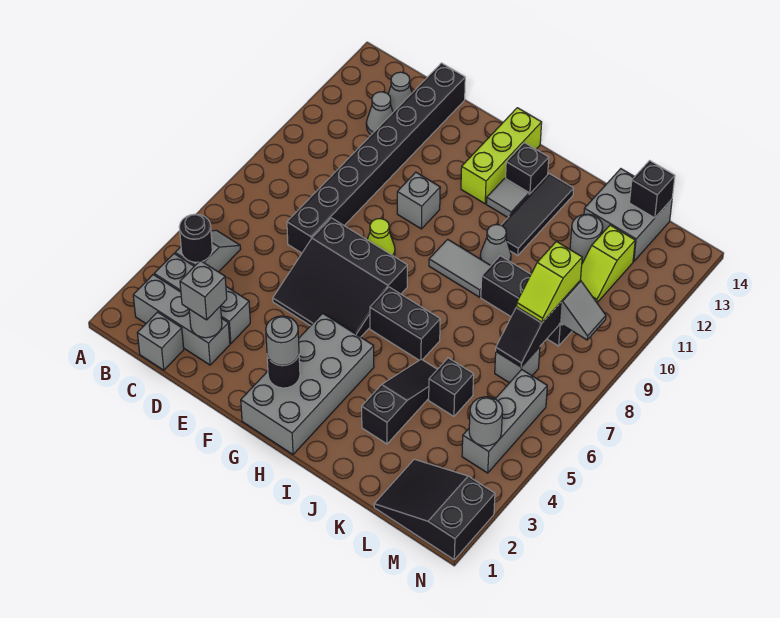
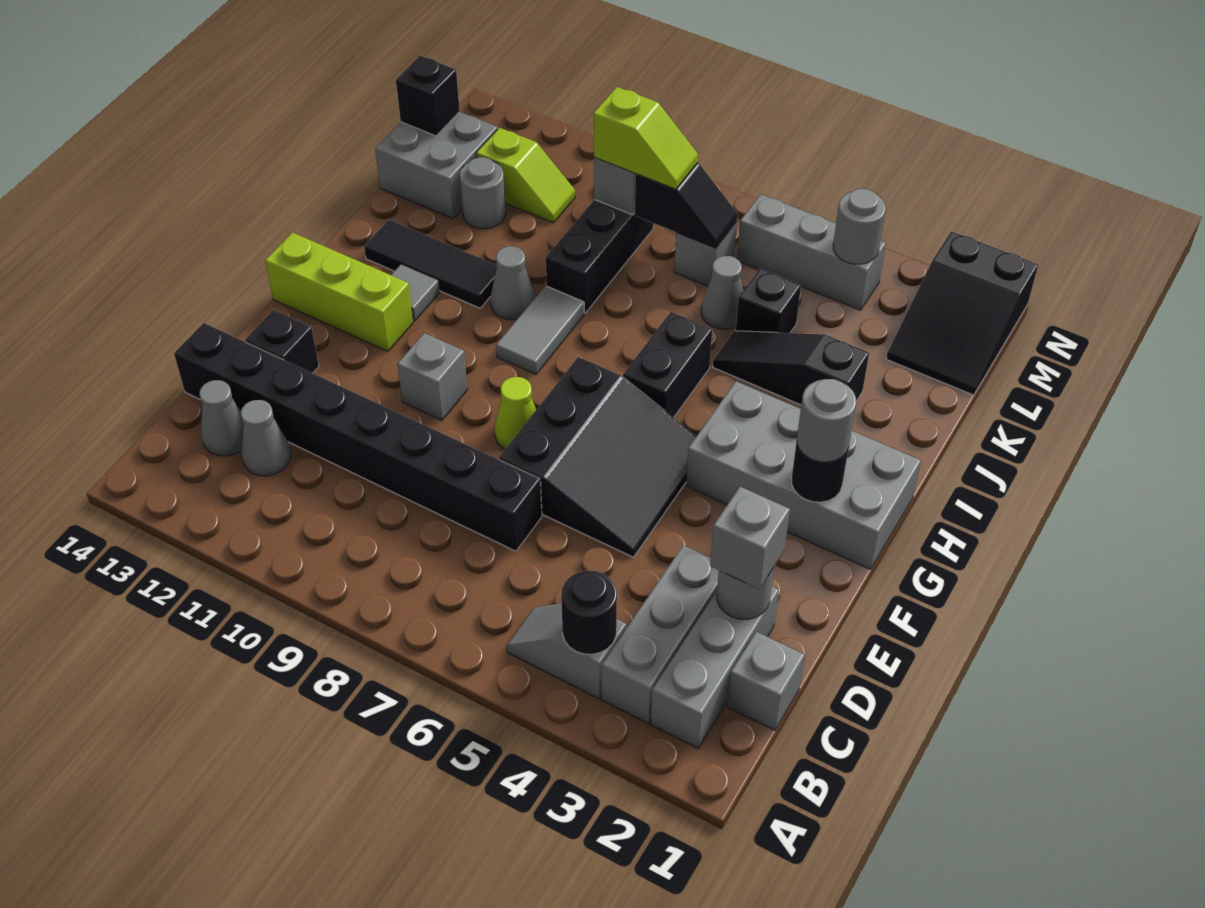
black brick H13 level 1 -> black brick E13 level 1
none -> grey cone K6 level 1

